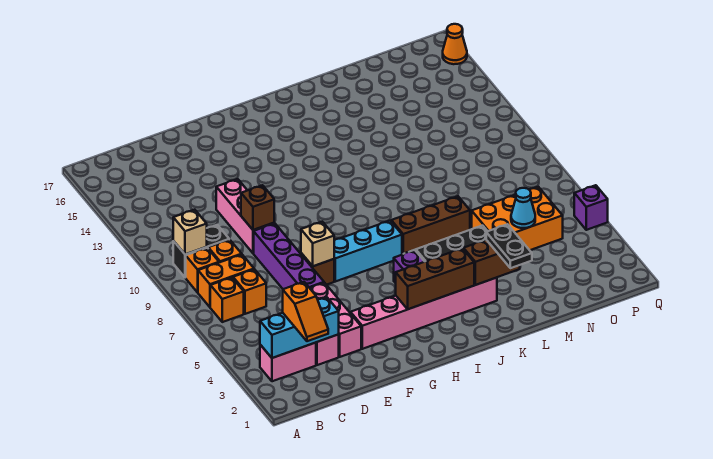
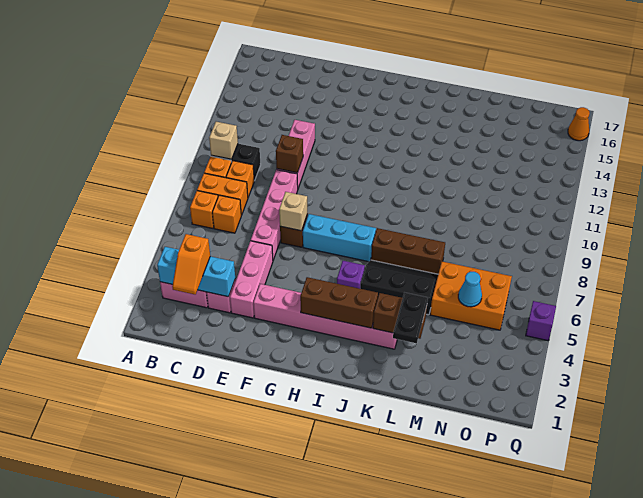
purple brick E6:E9 level 1 -> pink brick E6:E9 level 1

